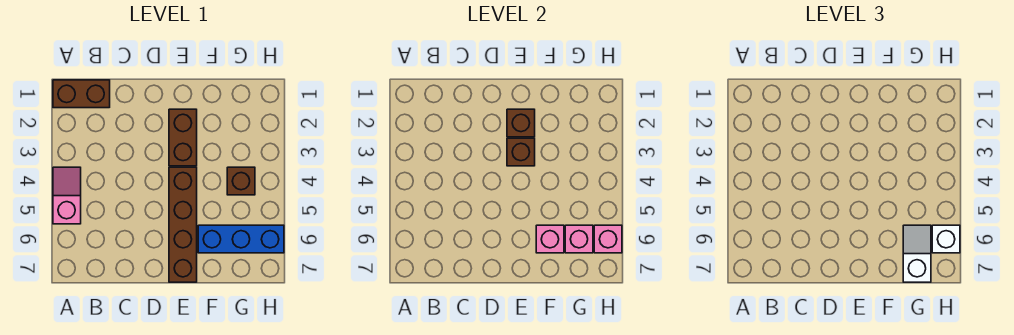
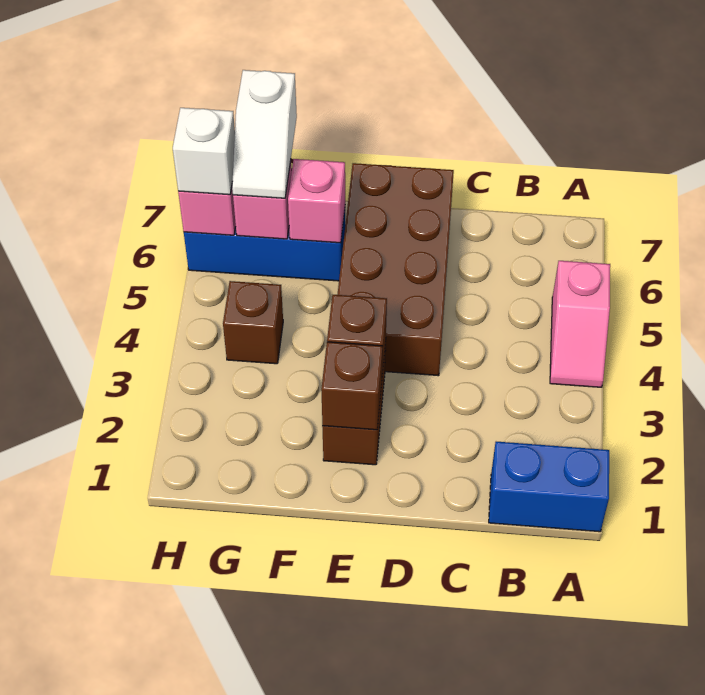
brown brick A1:B1 level 1 -> blue brick A1:B1 level 1
brown brick E4:E7 level 1 -> brown brick D4:E7 level 1

